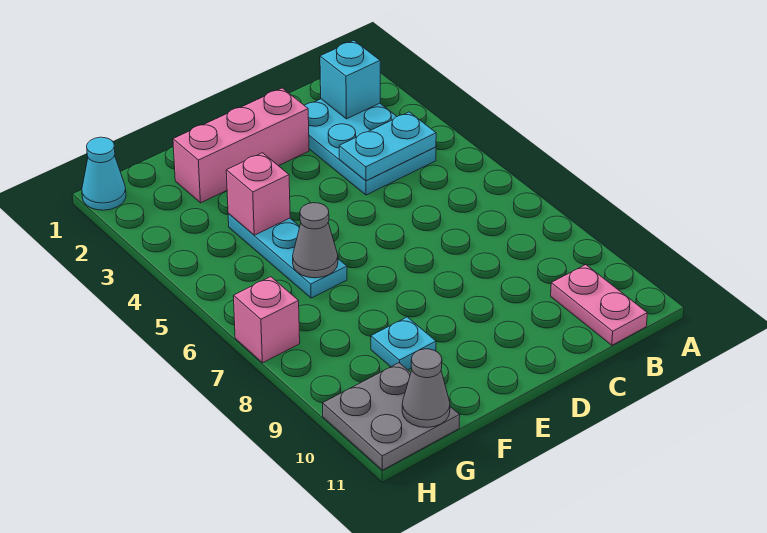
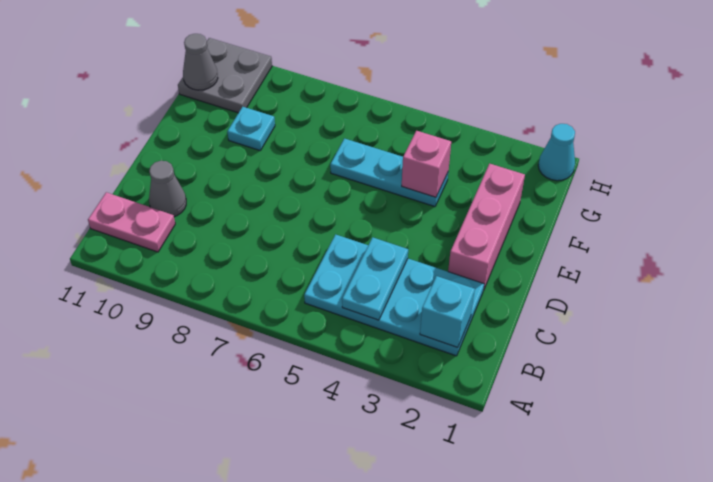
cyan plate B2:C4 level 1 -> cyan plate B2:C5 level 1
grey cone F6 level 2 -> grey cone C10 level 1
pink brick H7 level 1 -> none

